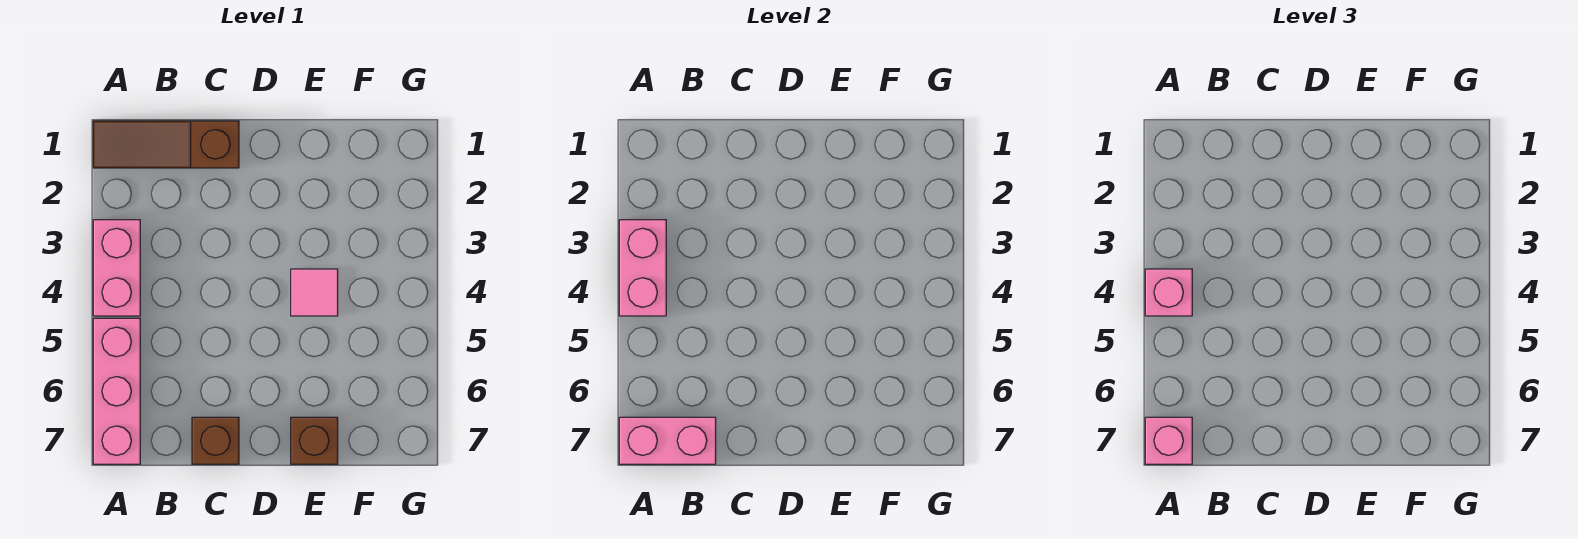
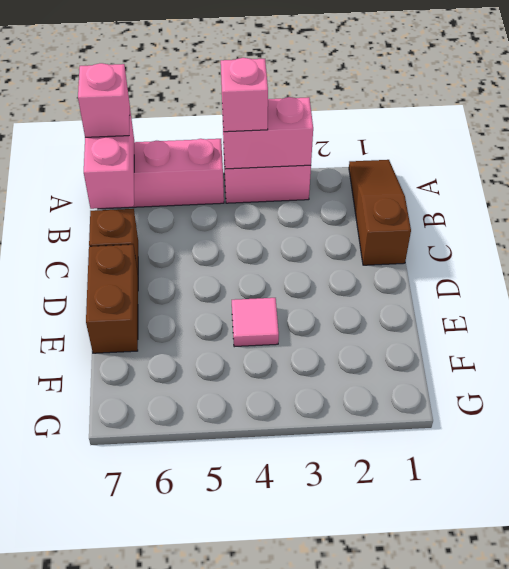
brown brick E7 level 1 -> brown brick D7:E7 level 1

